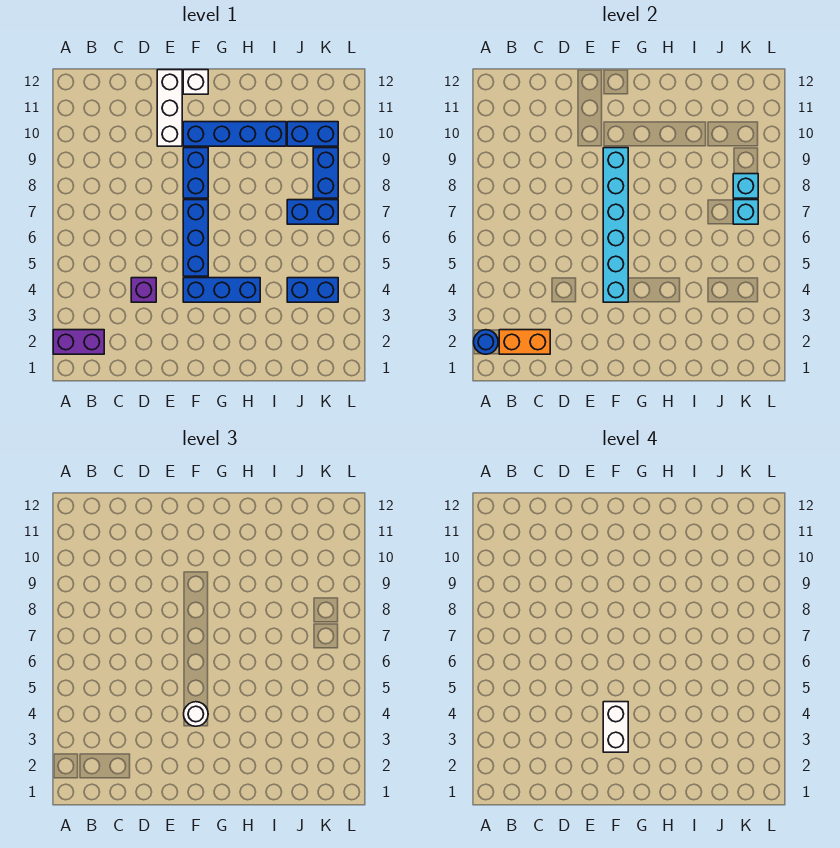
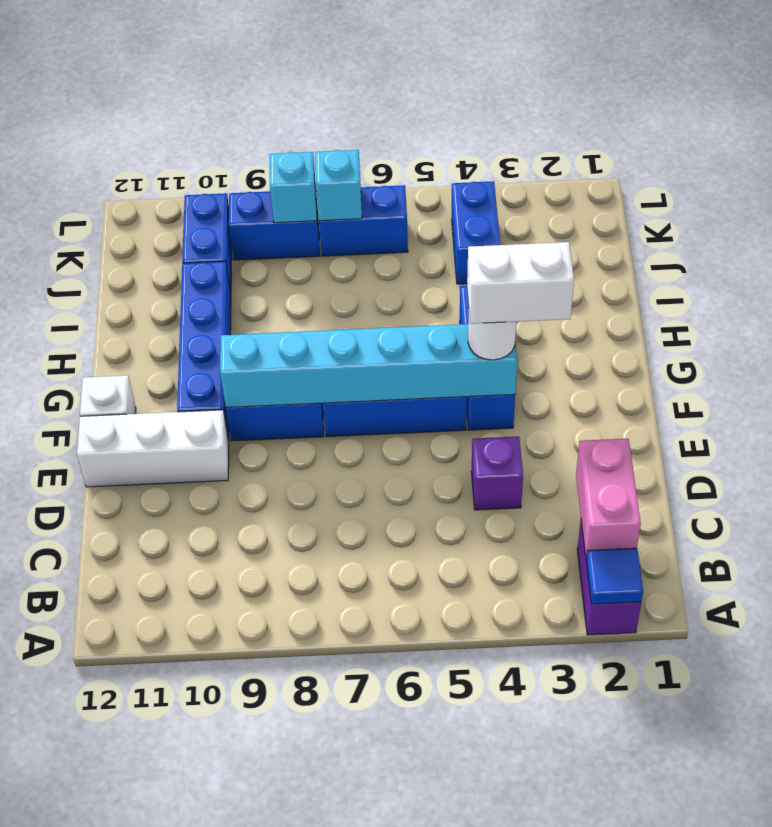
blue round brick A2 level 2 -> blue tile A2 level 2
orange brick B2:C2 level 2 -> pink brick B2:C2 level 2
blue brick J7:K7 level 1 -> blue brick K6:K7 level 1

